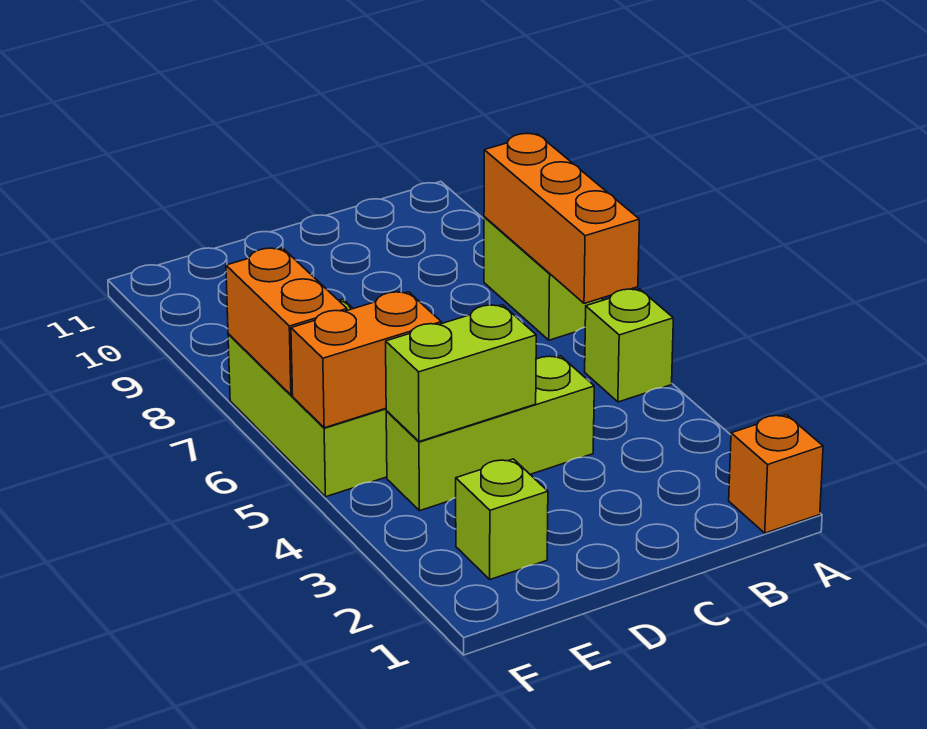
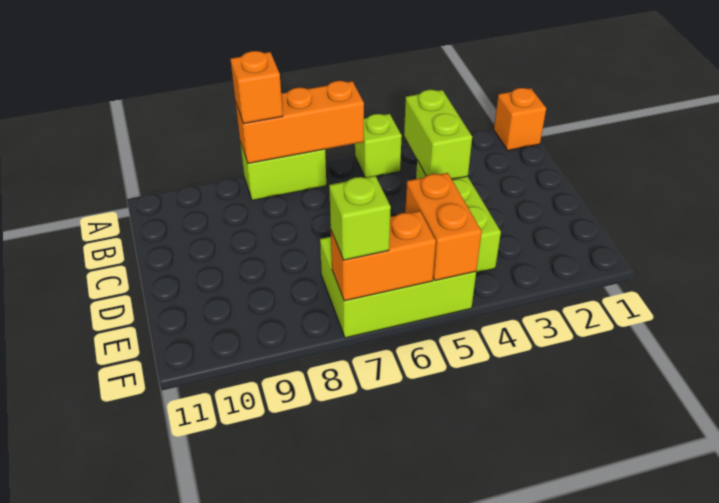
none -> orange brick A8 level 3
lime brick D4:E4 level 2 -> lime brick B4:C4 level 2
lime brick E2 level 1 -> lime brick F7 level 3

